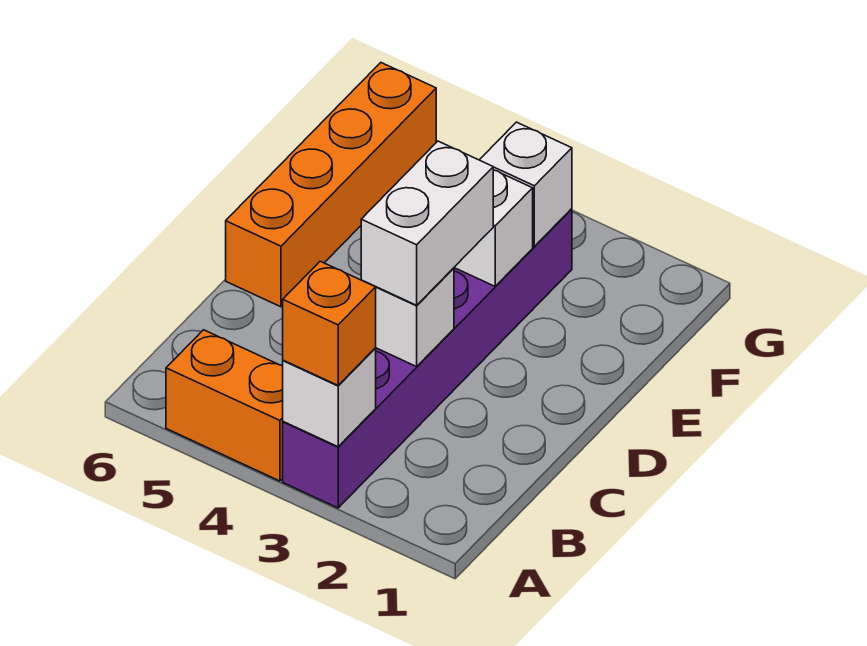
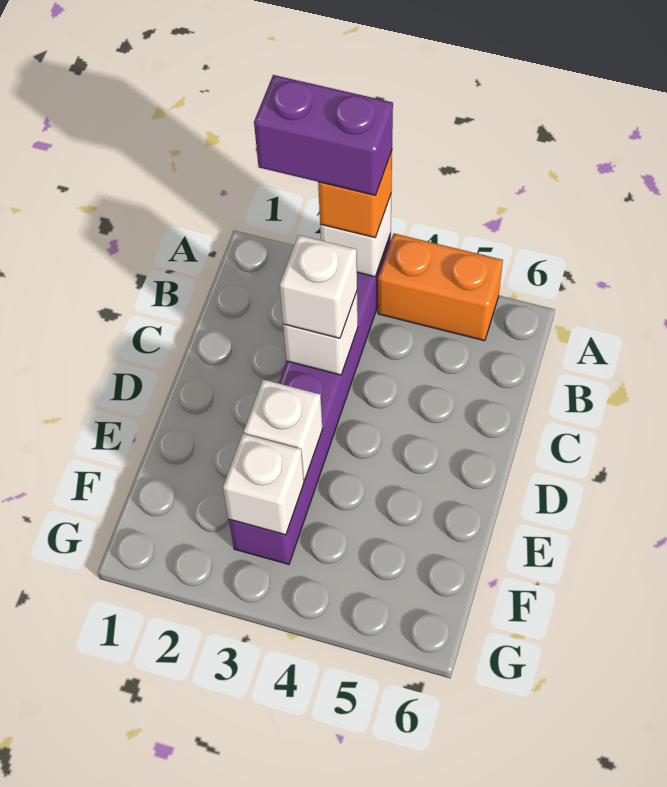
none -> purple brick A2:A3 level 4
white brick C3:D3 level 3 -> white brick C3 level 3
orange brick D6:G6 level 1 -> none

